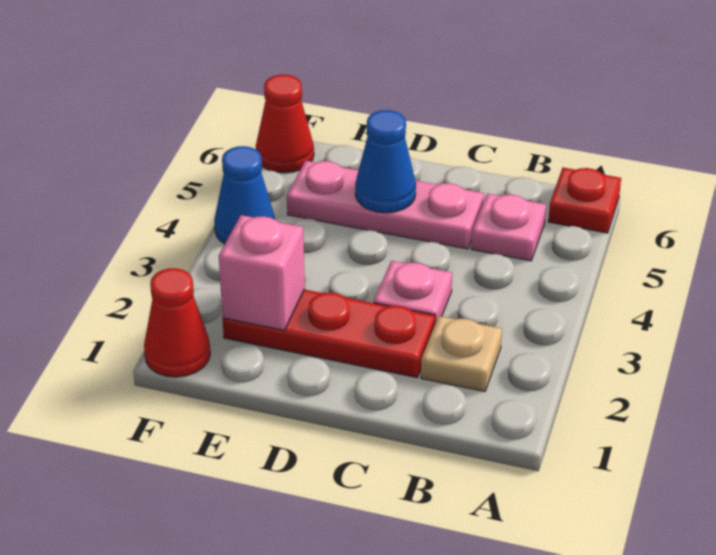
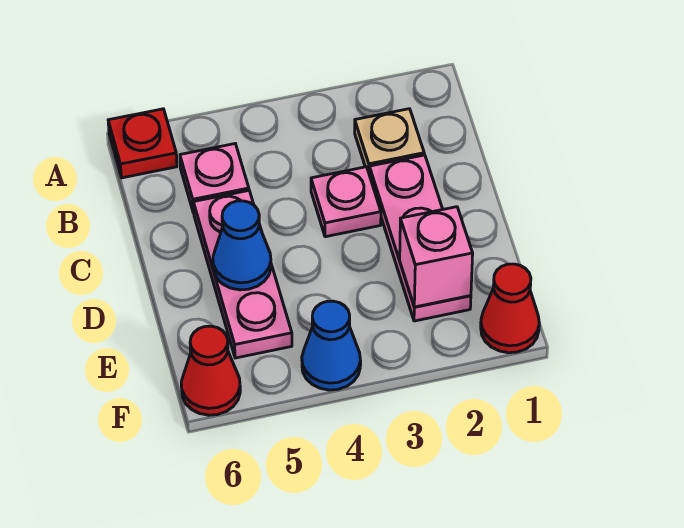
red plate C2:E2 level 1 -> pink plate C2:E2 level 1

